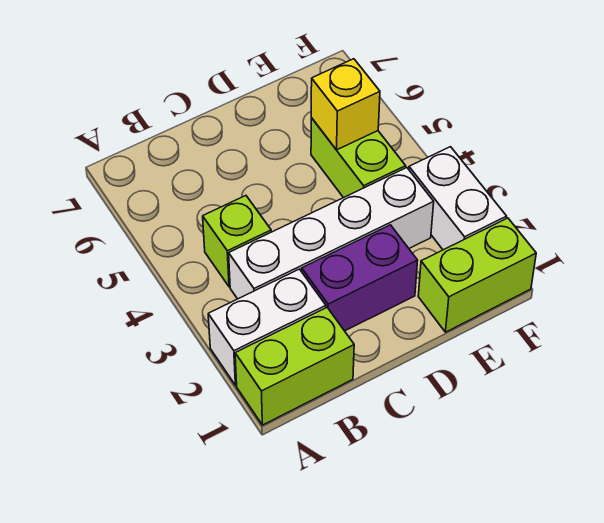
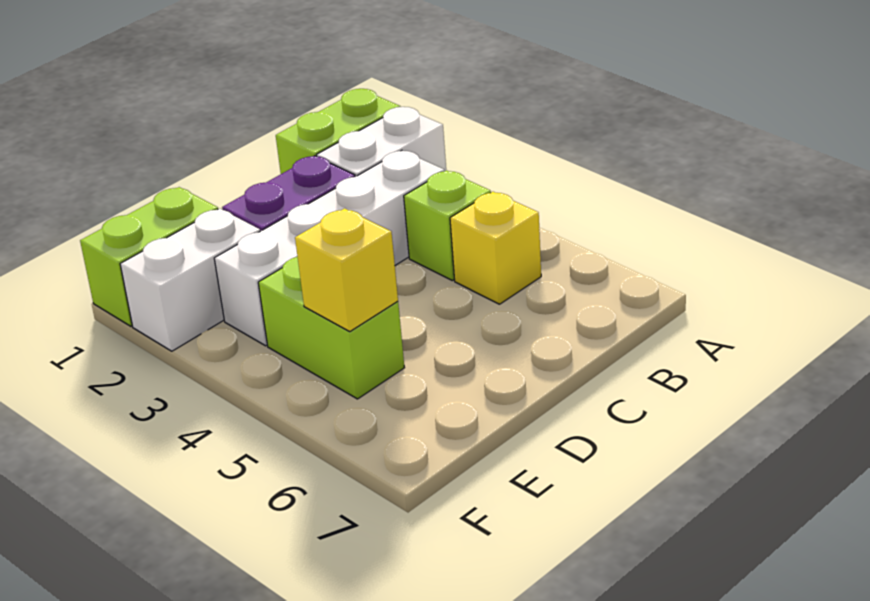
none -> yellow brick B5 level 1
white brick F2:F3 level 1 -> white brick E2:F2 level 1

